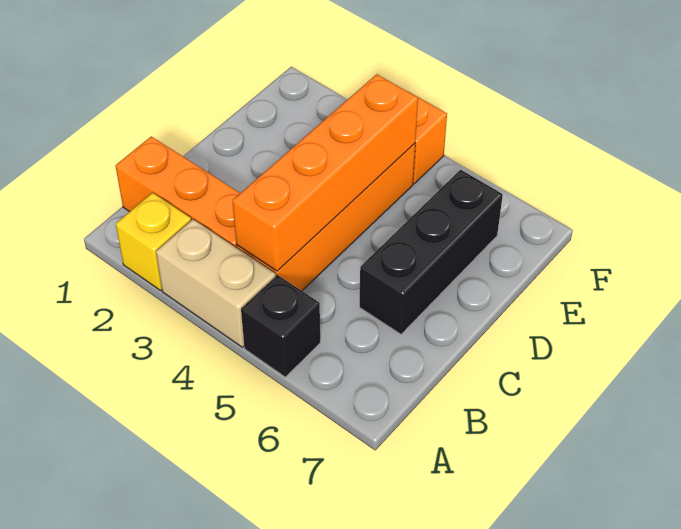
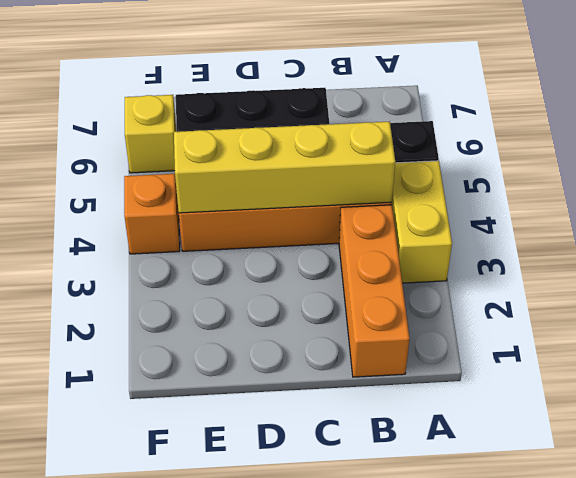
yellow brick A2 level 1 -> yellow brick F6 level 1
tan brick A3:A4 level 1 -> yellow brick A3:A4 level 1
orange brick B4:E4 level 2 -> yellow brick B4:E4 level 2

